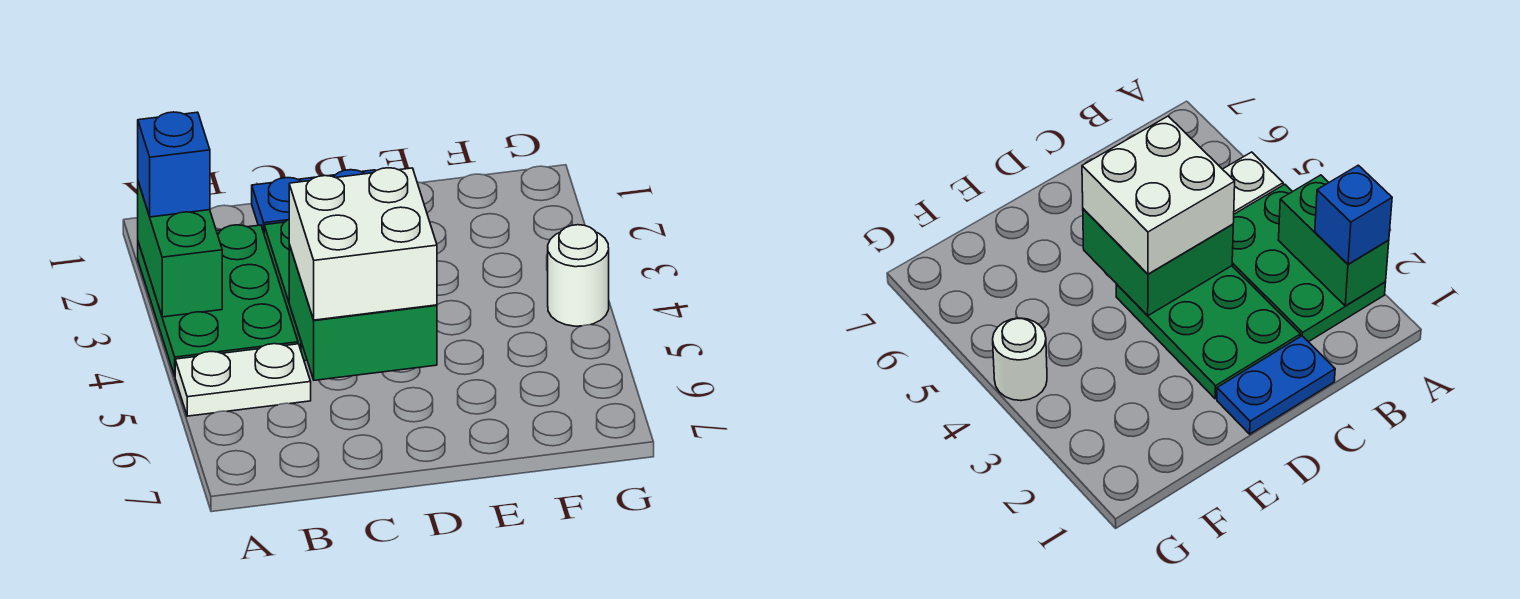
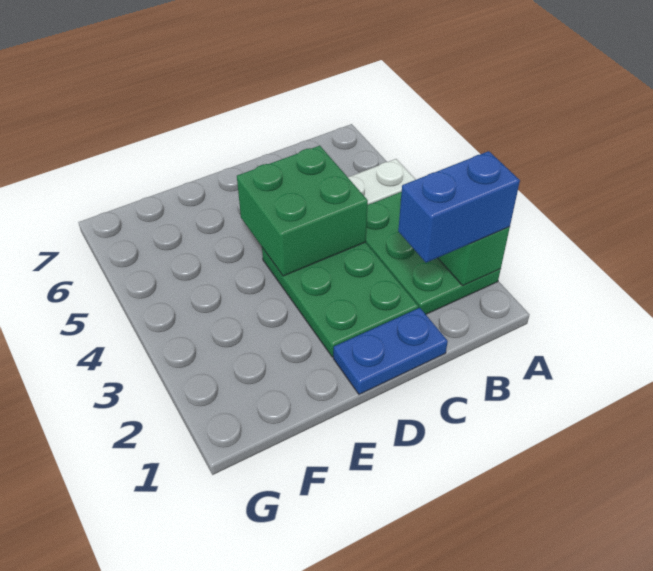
blue brick A2 level 3 -> blue brick A2:B2 level 3
white brick C4:D5 level 3 -> none
white round brick G4 level 1 -> none

